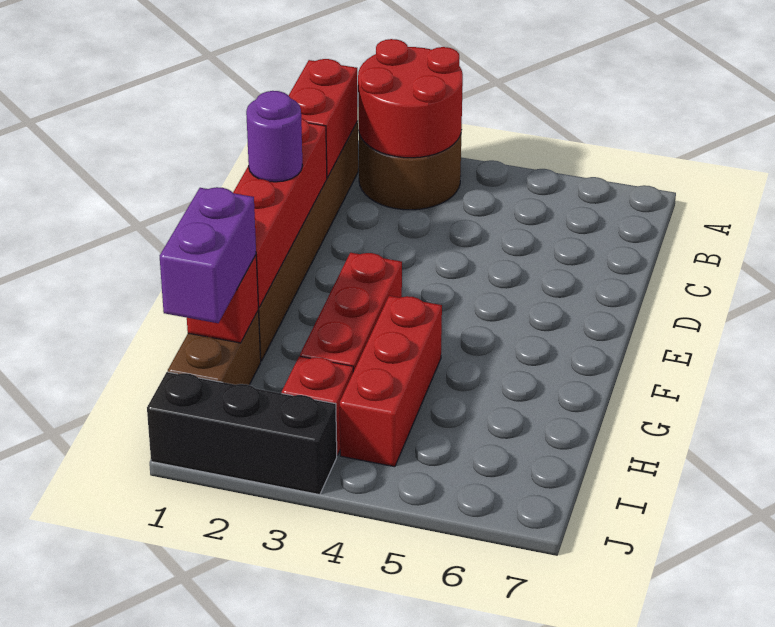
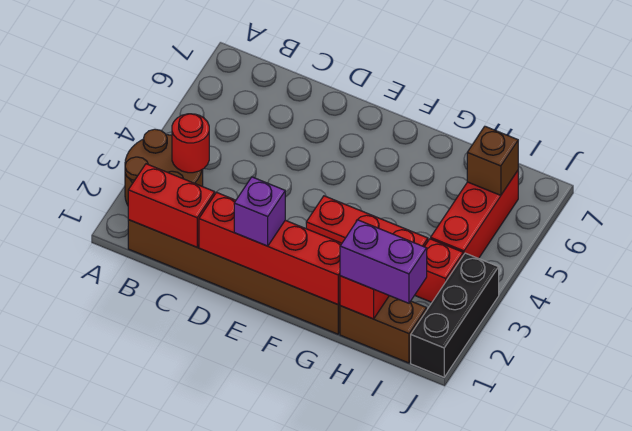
red round brick A2:B3 level 2 -> red round brick B3 level 2
purple round brick E1 level 3 -> purple brick E1 level 3
red brick G4:I4 level 1 -> red brick I4:I6 level 1
none -> brown brick I6 level 2

